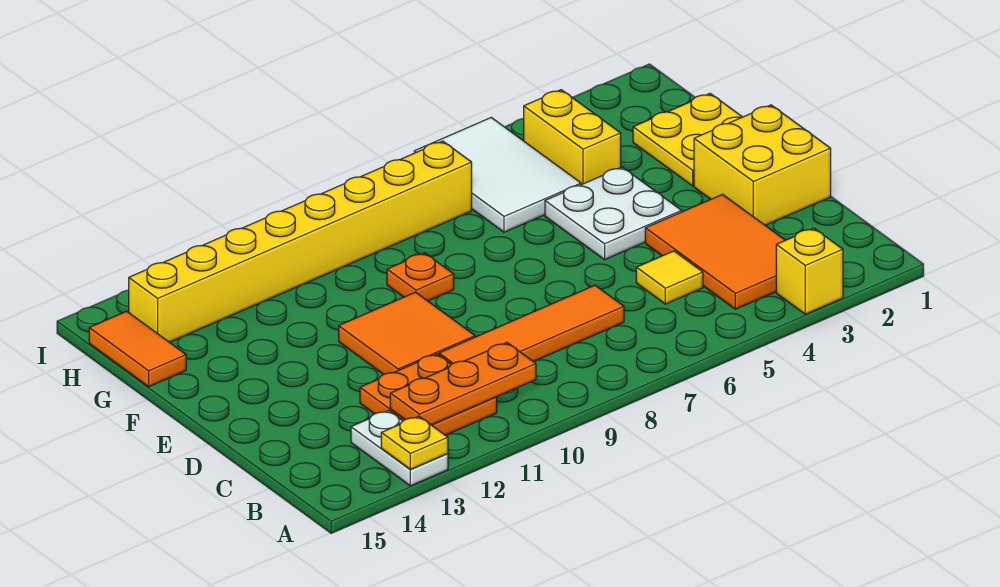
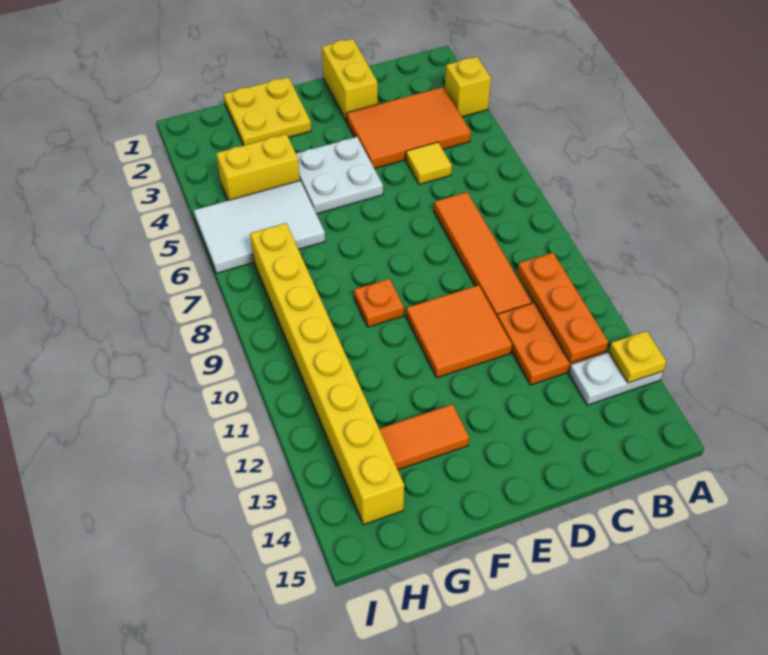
yellow brick D1:E2 level 1 -> yellow brick D1:D2 level 1
orange tile G15:H15 level 1 -> orange tile F13:G13 level 1

